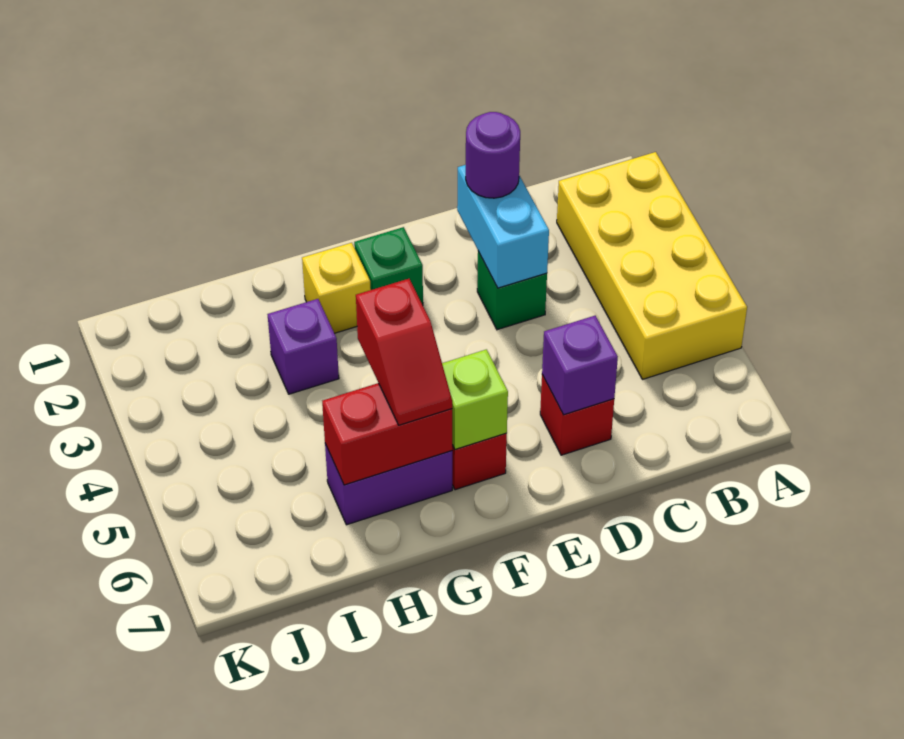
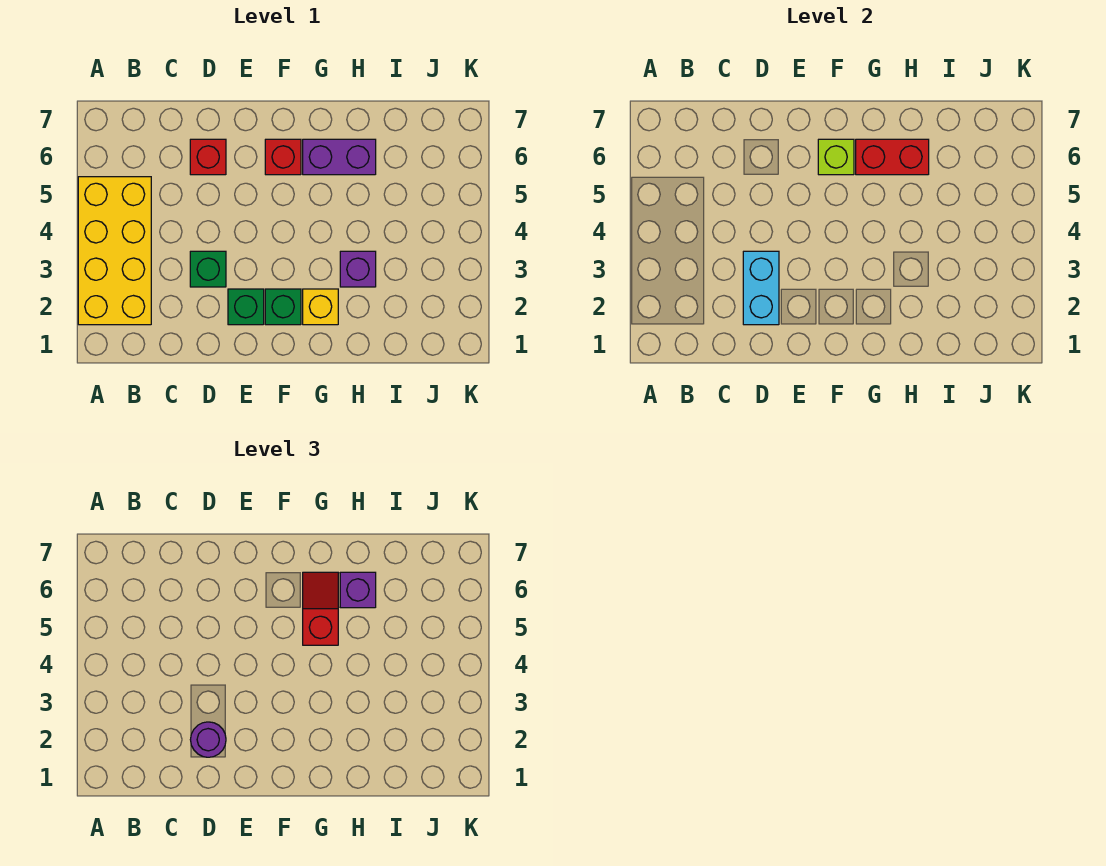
purple brick D6 level 2 -> purple brick H6 level 3
none -> green brick E2 level 1

